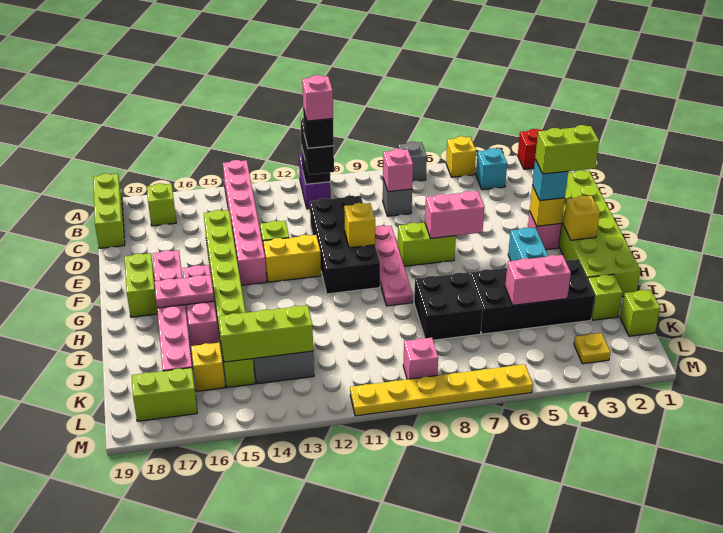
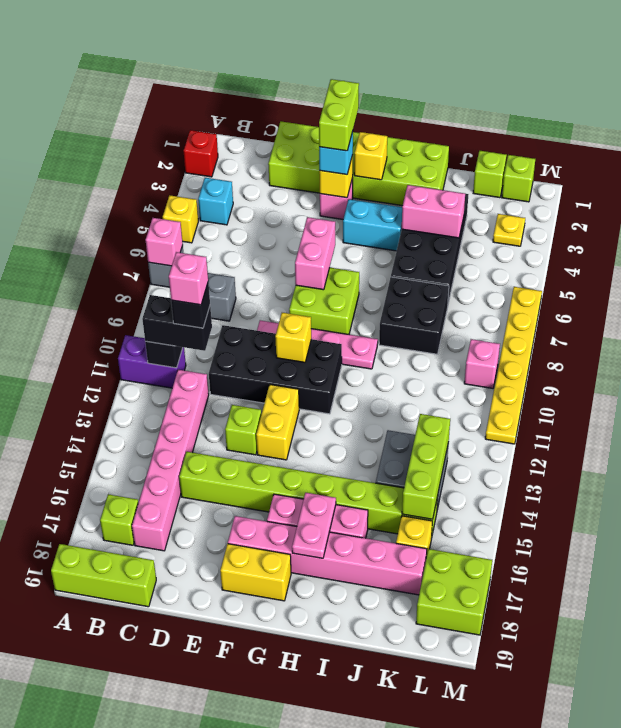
pink brick A14:F14 level 1 -> pink brick C12:C17 level 1
pink brick C8 level 2 -> pink brick A7 level 2
lime brick F7:F8 level 1 -> lime brick F7:G8 level 1
lime brick F18:G18 level 1 -> yellow brick F18:G18 level 1
lime brick J2 level 1 -> lime brick L1 level 1
pink brick J4:J5 level 2 -> pink brick I4:J4 level 2
lime brick L17:L18 level 1 -> lime brick L17:M18 level 1

